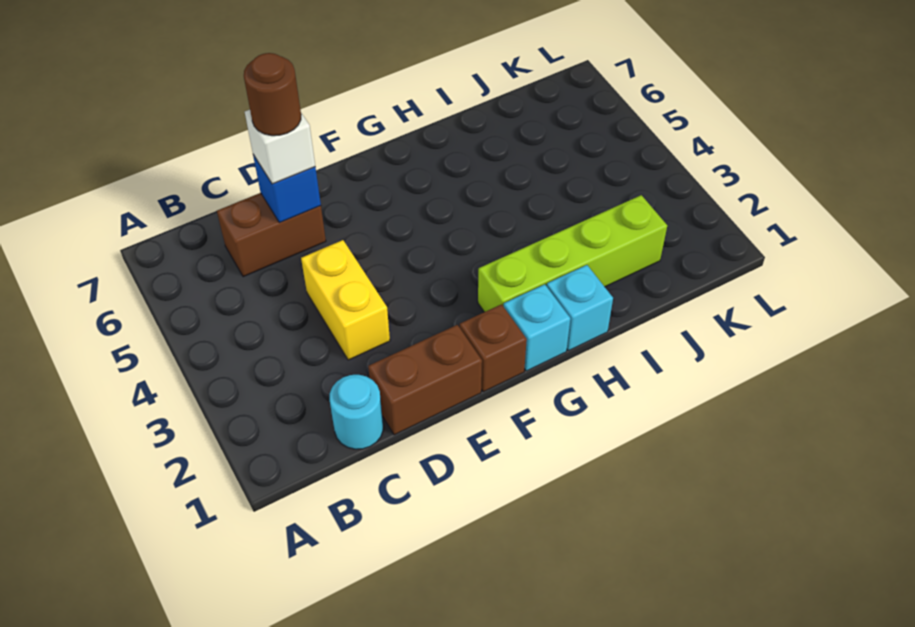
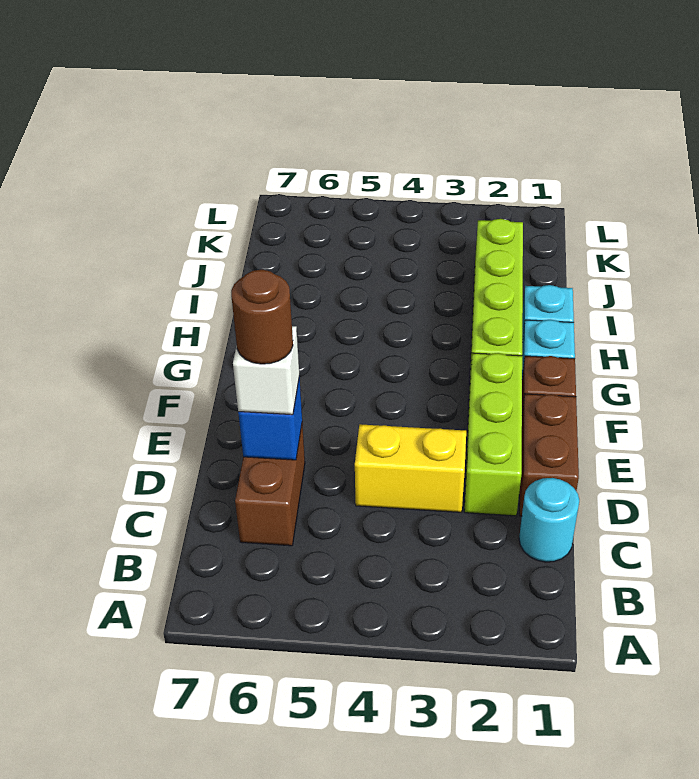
none -> lime brick D2:F2 level 1

